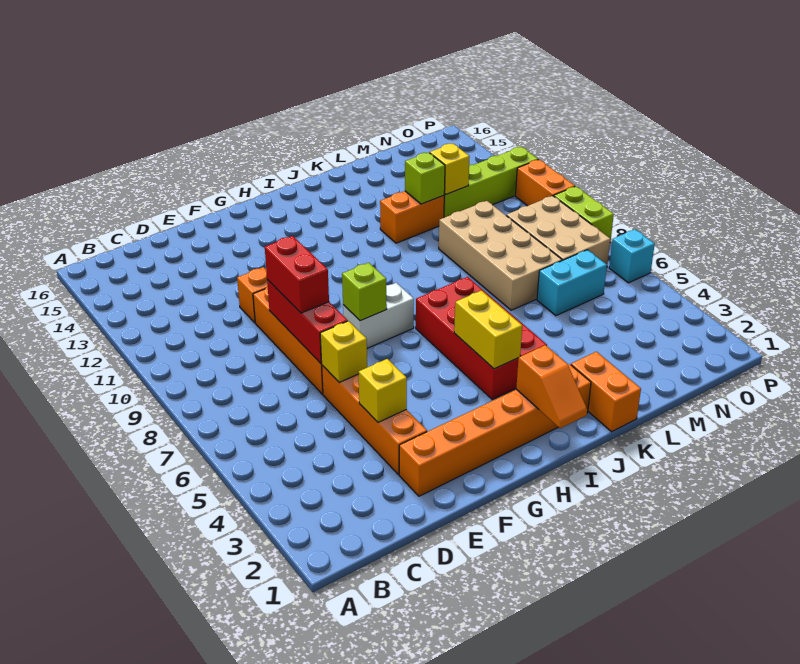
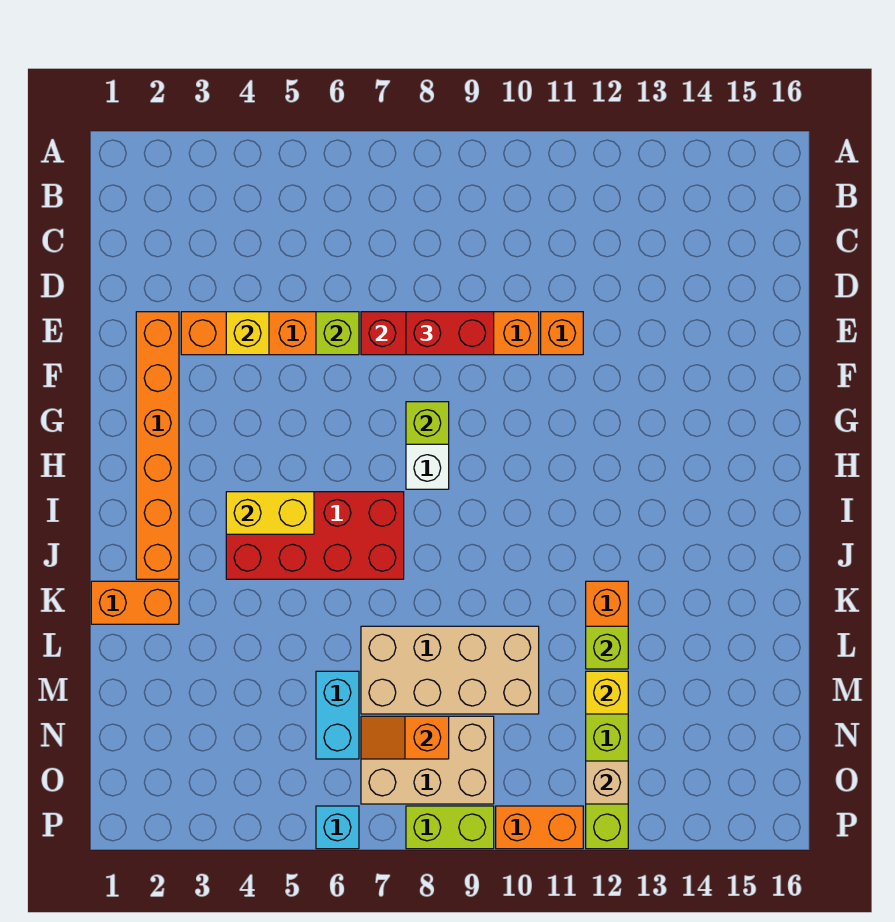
yellow brick E6 level 2 -> lime brick E6 level 2
orange slope I1:I2 level 2 top 2 -> orange slope N7:N8 level 2 top 8
none -> tan brick O12 level 2

